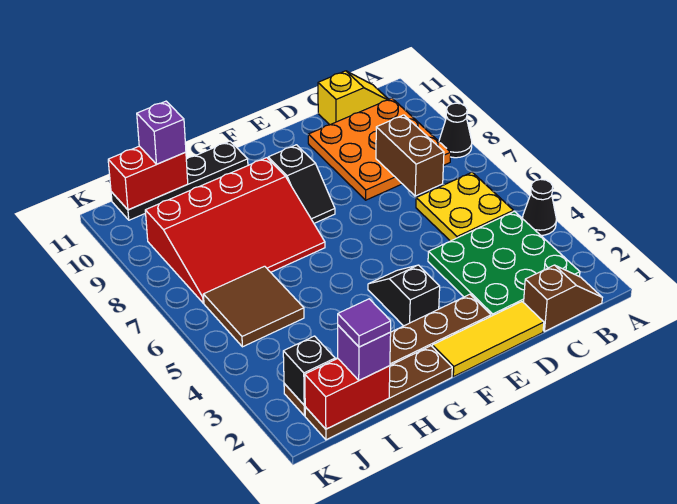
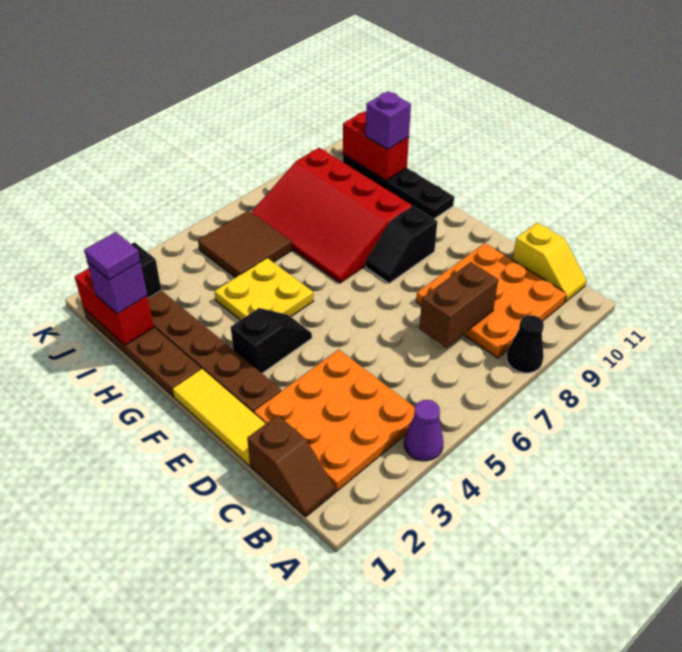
black cone A4 level 1 -> purple cone A4 level 1
green plate B2:D4 level 1 -> orange plate B2:D4 level 1
yellow plate B5:C6 level 1 -> yellow plate G4:H5 level 1

